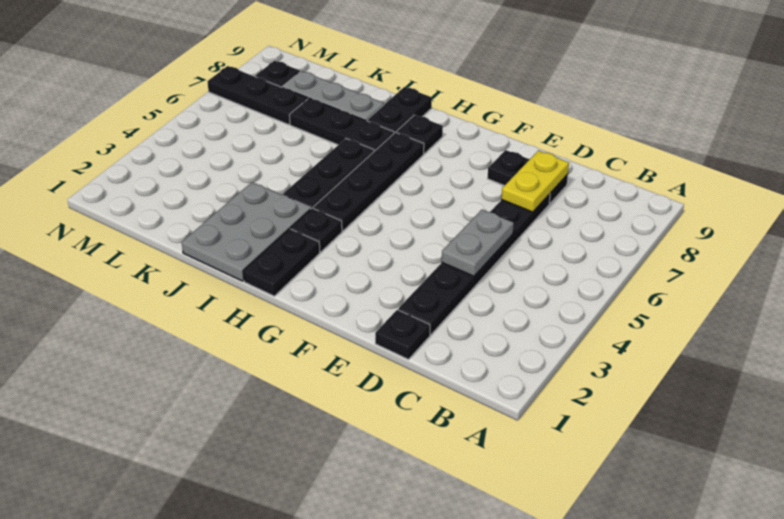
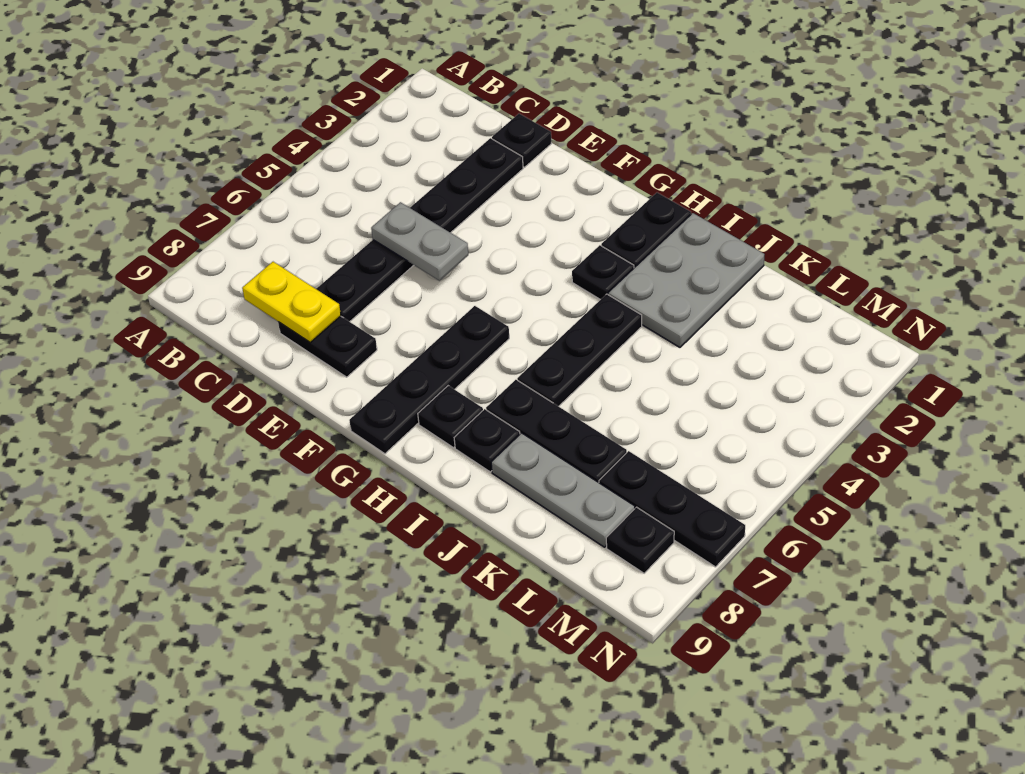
grey plate D4:D5 level 2 -> grey plate D5:E5 level 2
yellow plate D7:D8 level 2 -> yellow plate C8:D8 level 2
black plate H4:H7 level 1 -> black plate G6:G9 level 1
black plate I8:I9 level 1 -> black plate I8 level 1

